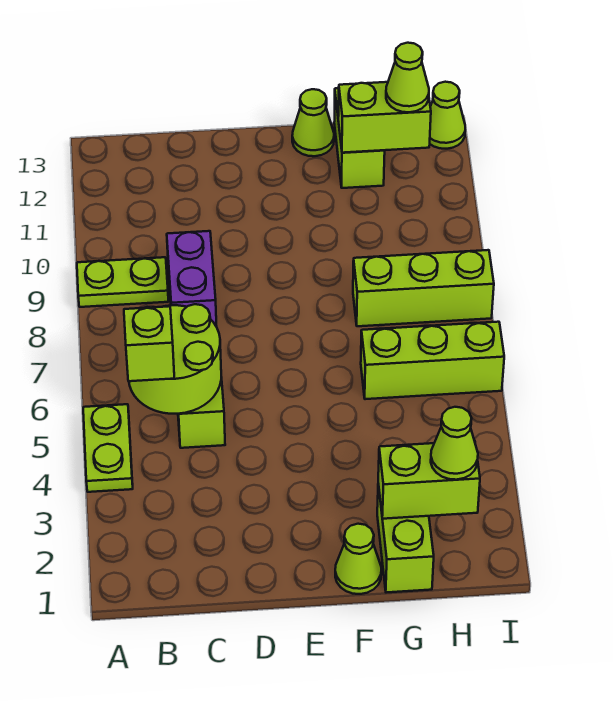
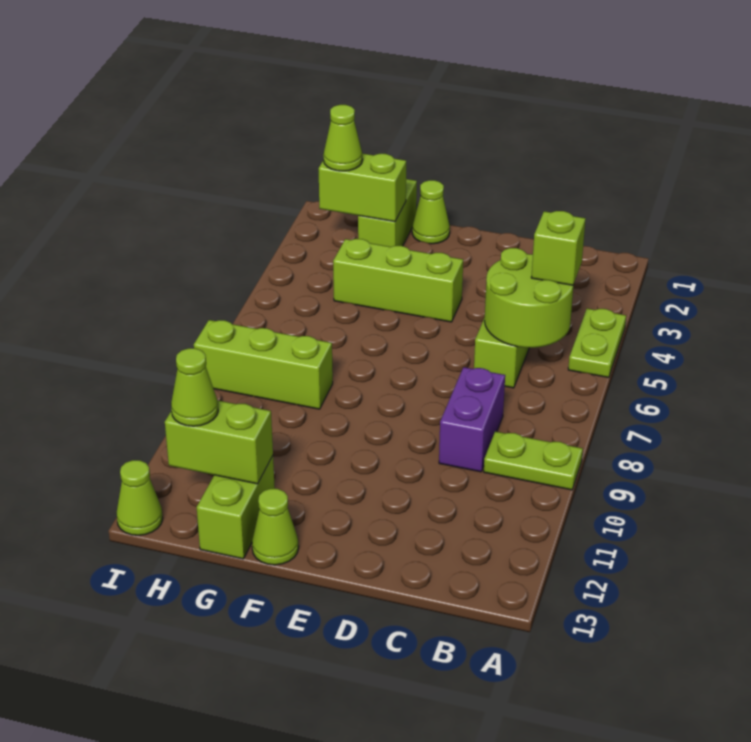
lime brick G6:I6 level 1 -> lime brick E4:G4 level 1

